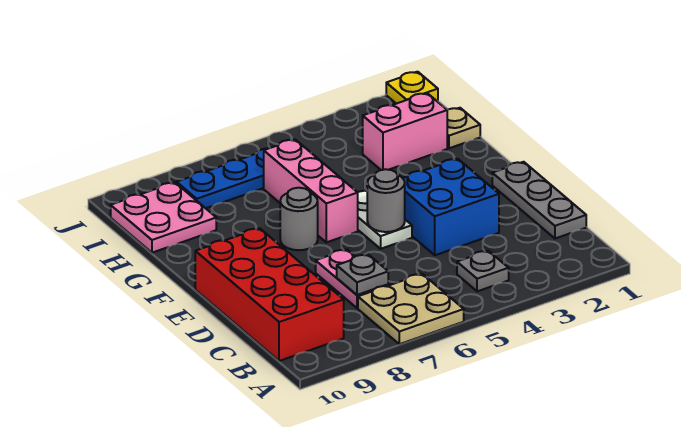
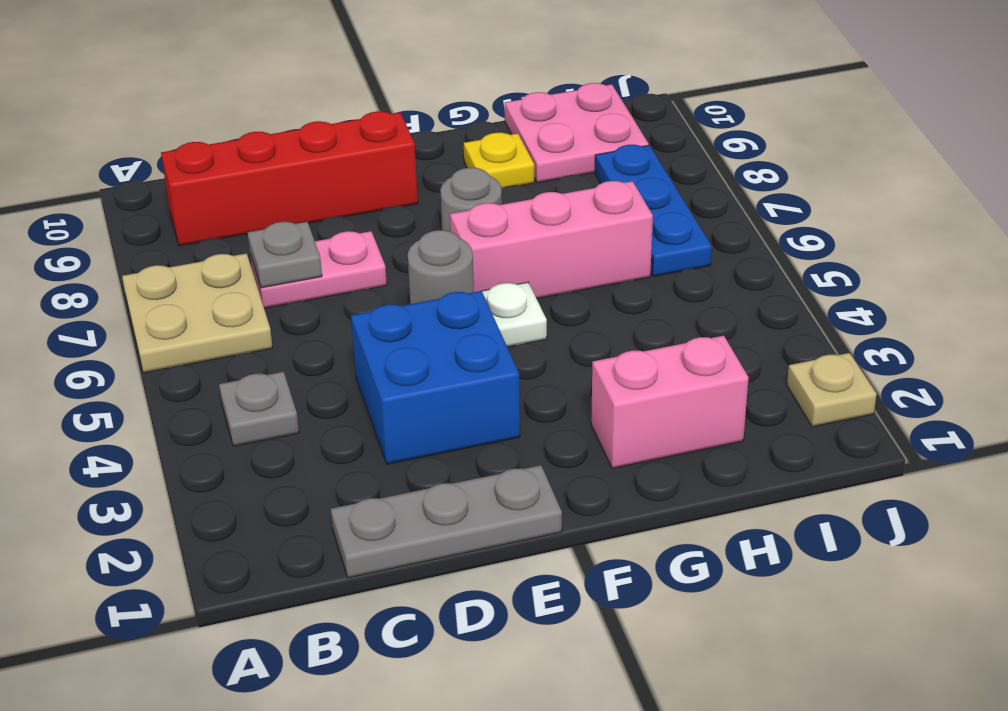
red brick B9:E10 level 1 -> red brick B9:E9 level 1
tan plate H1 level 1 -> tan plate J2 level 1
pink brick H2:H3 level 1 -> pink brick G2:H2 level 1
yellow plate J1 level 1 -> yellow plate G9 level 1

